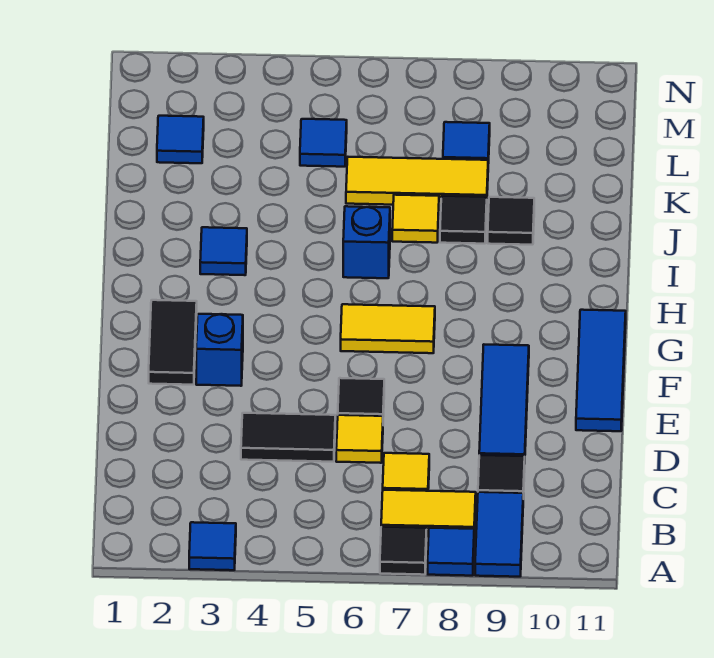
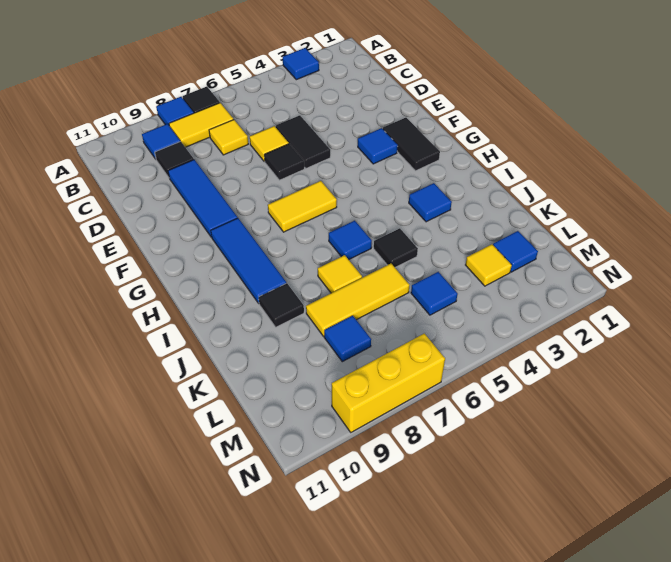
blue tile A9:B9 level 1 -> blue tile B9 level 1
black tile D4:D5 level 1 -> black tile D5:E5 level 1
blue tile E11:G11 level 1 -> blue tile G9:I9 level 1
blue brick F3 level 1 -> blue tile F3 level 1
blue brick I6 level 1 -> blue tile I6 level 1
black tile J8 level 1 -> black tile J5 level 1
none -> yellow tile L3 level 1
none -> yellow brick N7:N9 level 1

